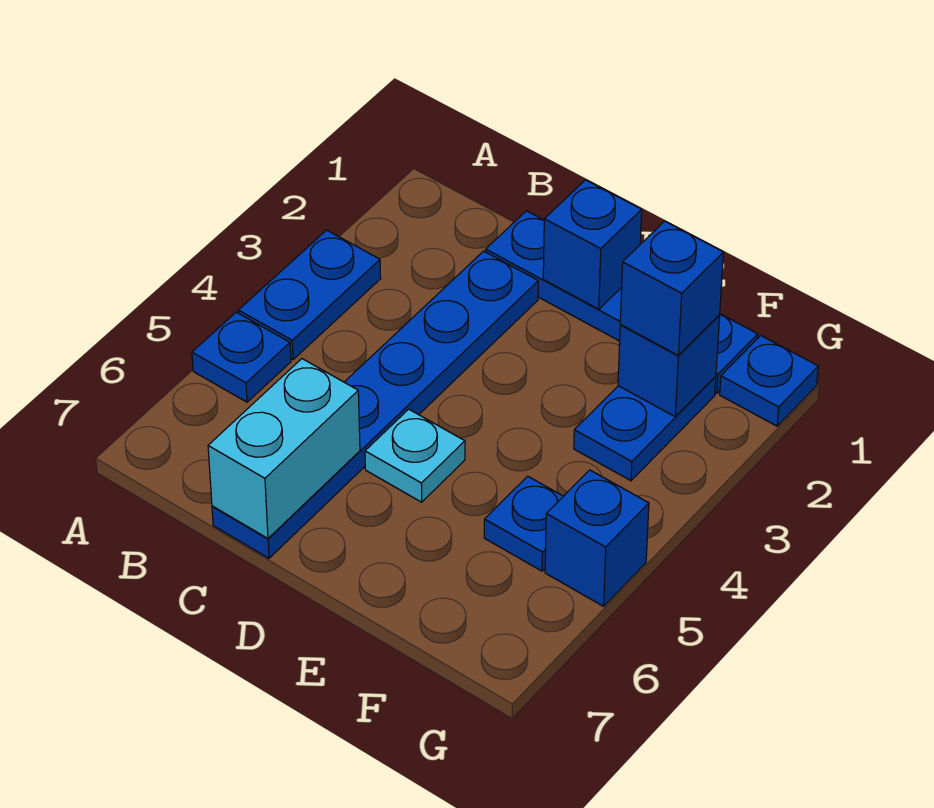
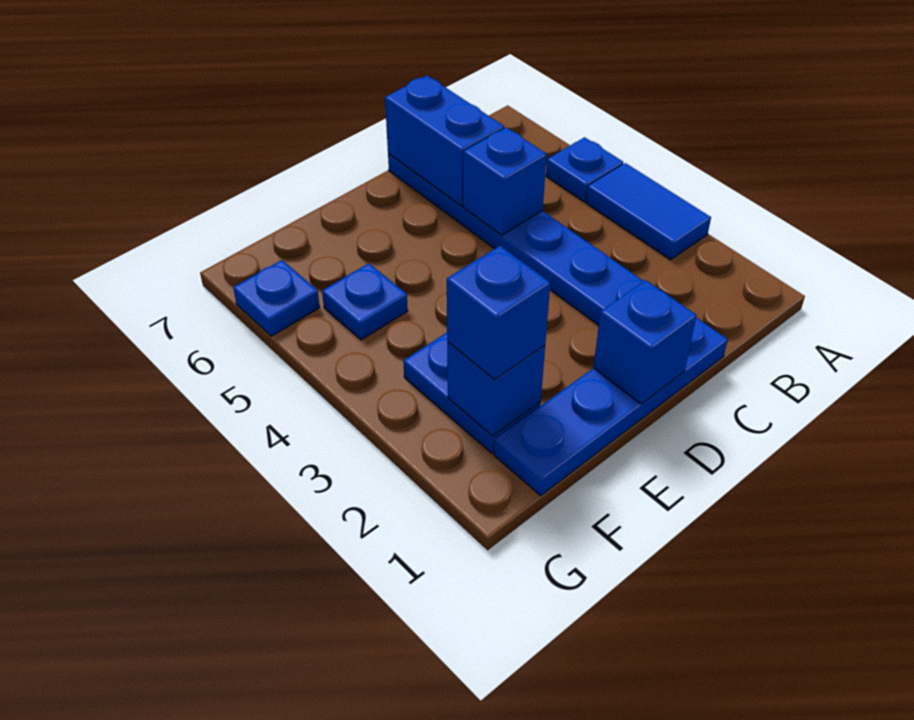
blue plate A3:A4 level 1 -> blue tile A3:A4 level 1
cyan brick C6:C7 level 2 -> blue brick C6:C7 level 2
cyan plate D5 level 1 -> none
blue plate G1 level 1 -> blue plate G6 level 1
blue brick G5 level 1 -> blue brick C5 level 2

